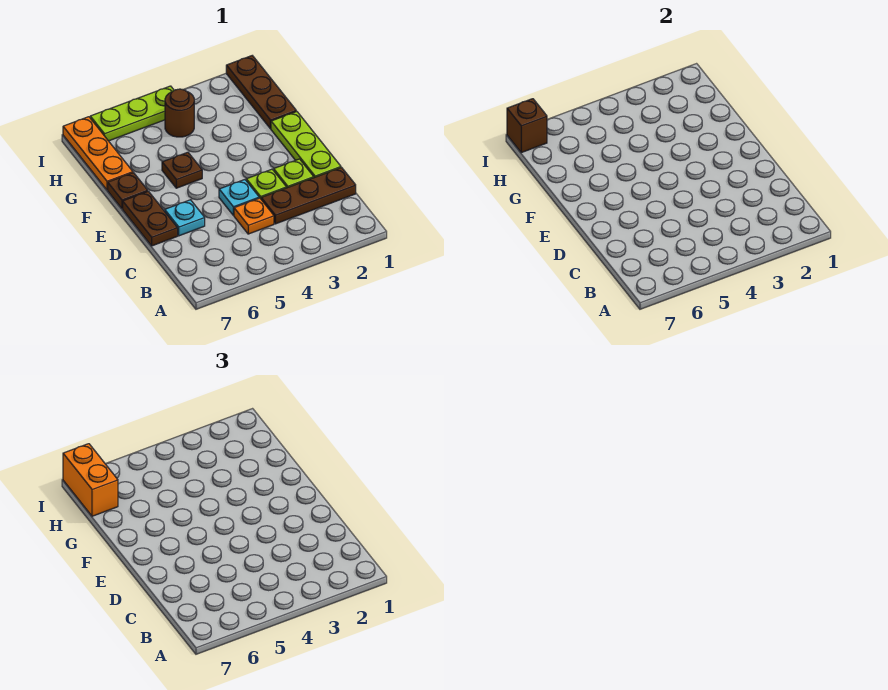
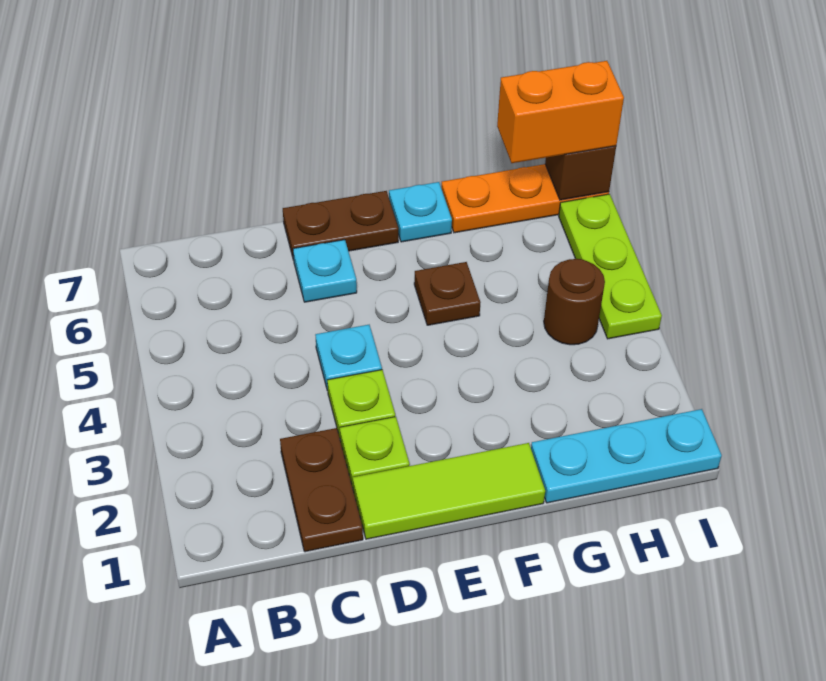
brown plate C1:C3 level 1 -> brown plate C1:C2 level 1
orange plate C4 level 1 -> none
lime plate D1:F1 level 1 -> lime tile D1:F1 level 1
brown plate F7 level 1 -> cyan plate F7 level 1
brown plate G1:I1 level 1 -> cyan plate G1:I1 level 1

